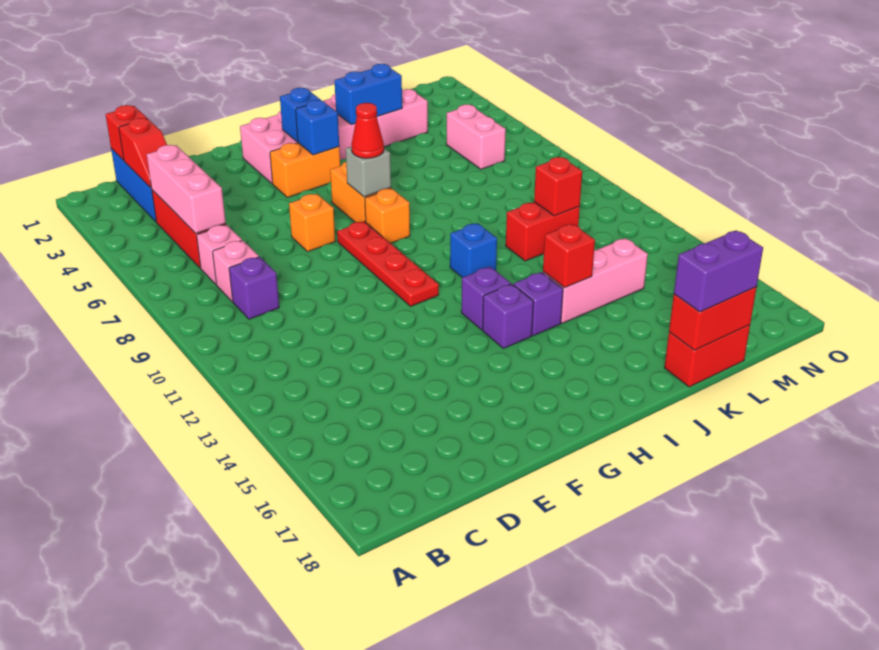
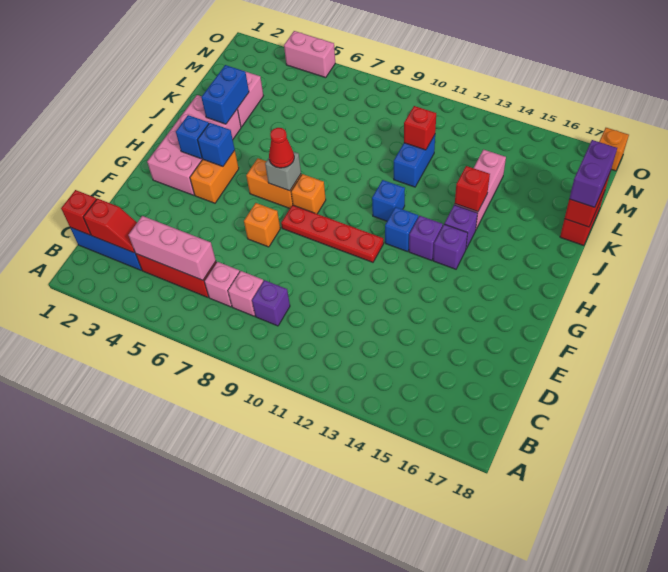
none -> blue brick H12 level 1
red brick K11:L11 level 1 -> blue brick K11:L11 level 1
pink brick M5:M6 level 1 -> pink brick O4:O5 level 1
none -> orange brick O18 level 1

